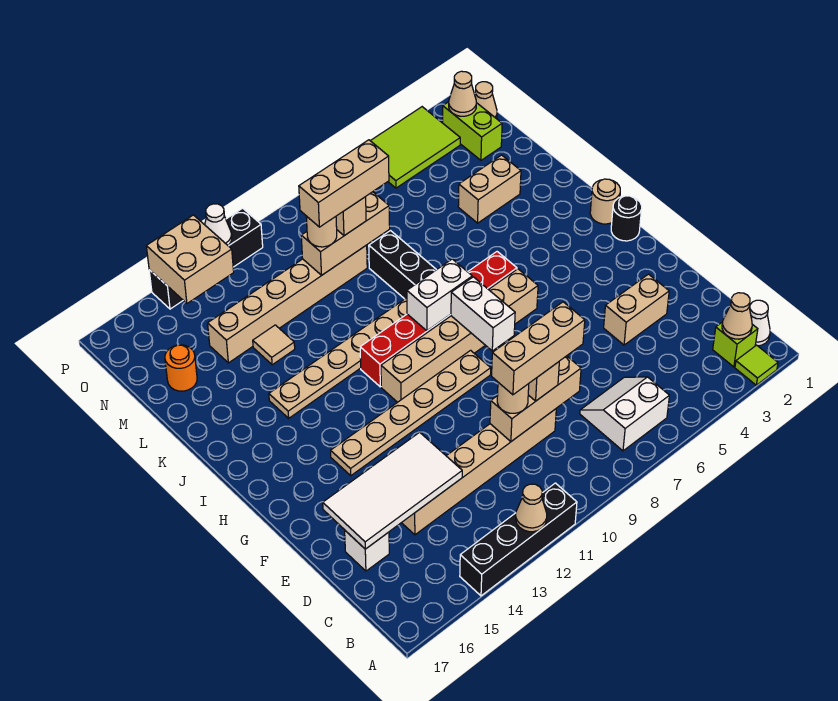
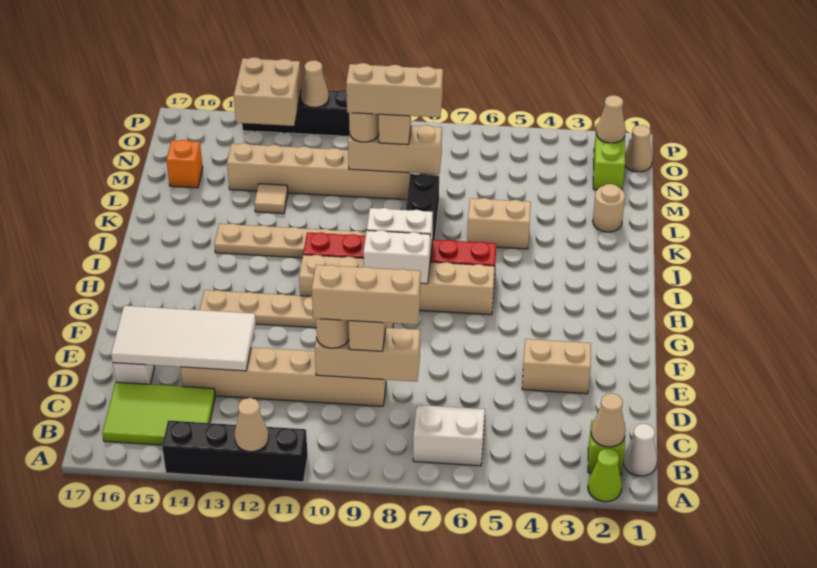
lime tile A2 level 1 -> lime cone A2 level 1
white brick G8:H8 level 2 -> white brick H8:H9 level 2
black round brick H1 level 1 -> none
tan round brick I1 level 1 -> tan round brick L2 level 1
tan brick L3:L4 level 1 -> tan brick K5:K6 level 1
orange round brick M16 level 1 -> orange brick M16 level 1
lime tile O3:P5 level 1 -> lime tile B14:C16 level 1
white cone P12 level 2 -> tan cone P12 level 2

